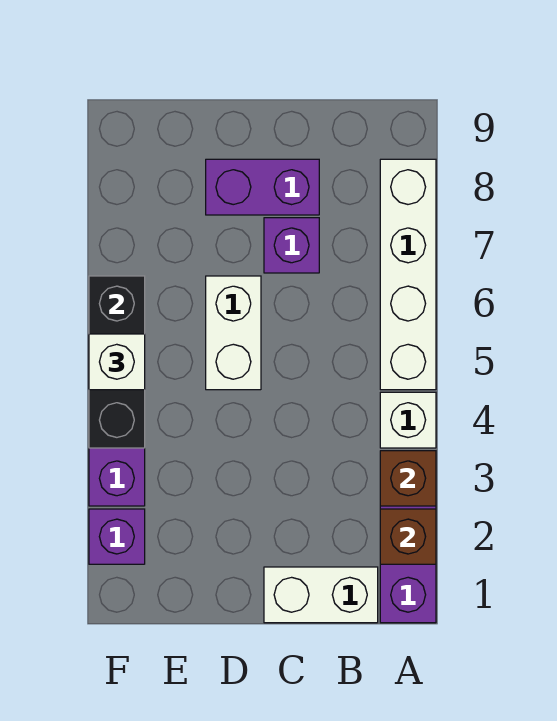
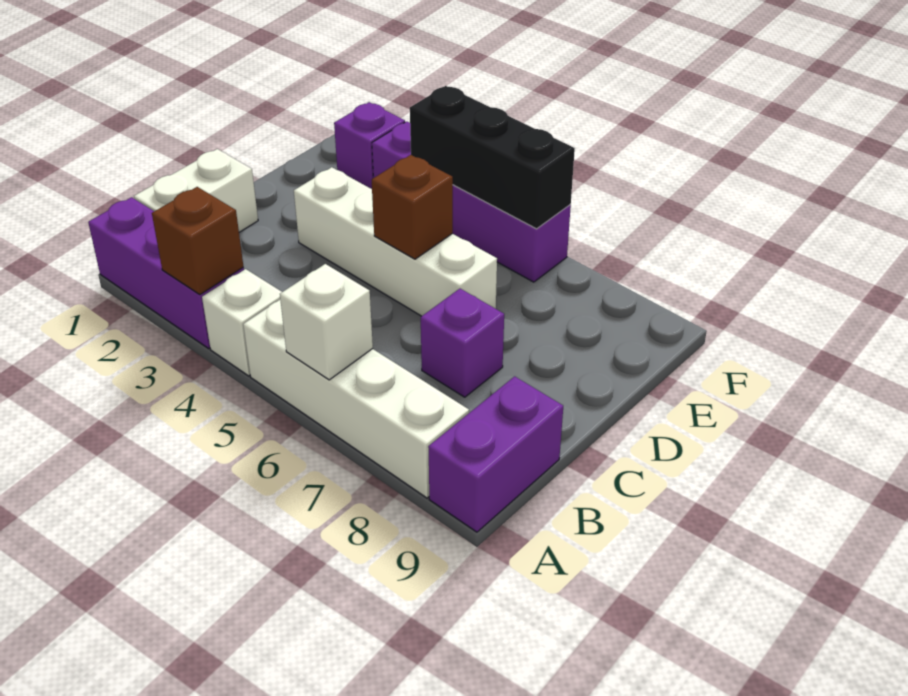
brown brick A2 level 2 -> brown brick D5 level 2
purple brick C8:D8 level 1 -> purple brick A9:B9 level 1
white brick D5:D6 level 1 -> white brick D3:D6 level 1
white brick F5 level 3 -> white brick A6 level 2

